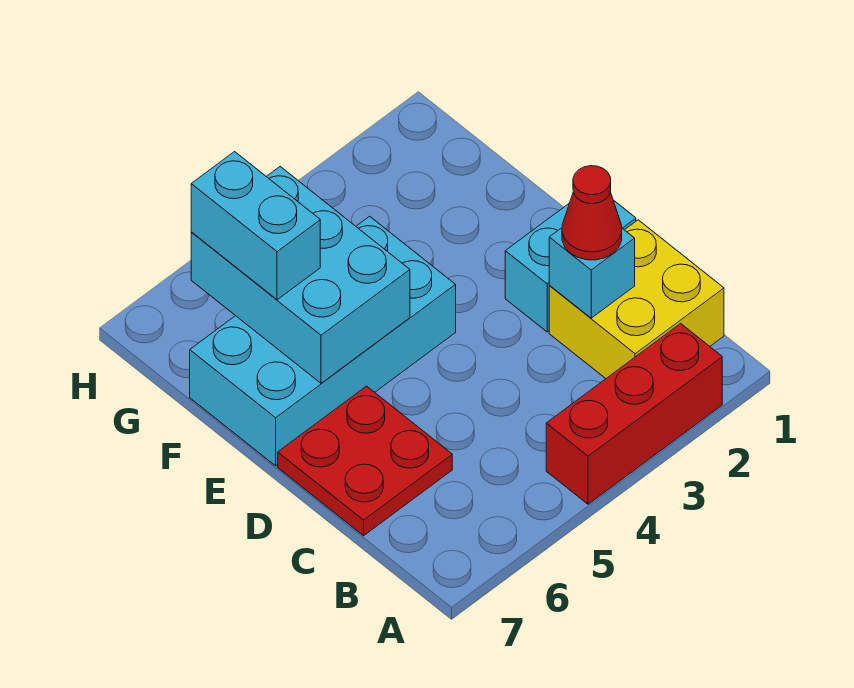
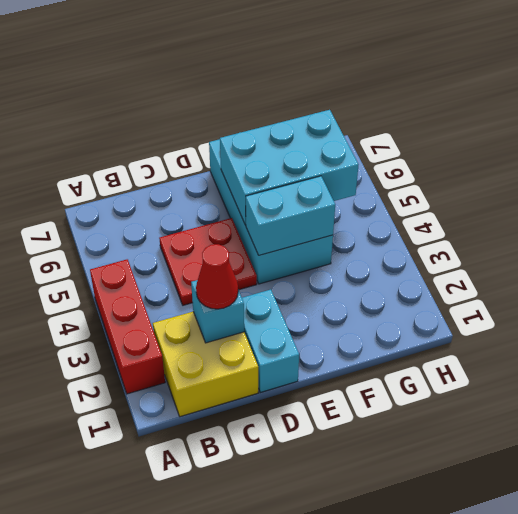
red plate C6:D7 level 1 -> red plate C4:D5 level 1
cyan brick F6:G6 level 3 -> cyan brick E4:F4 level 2

